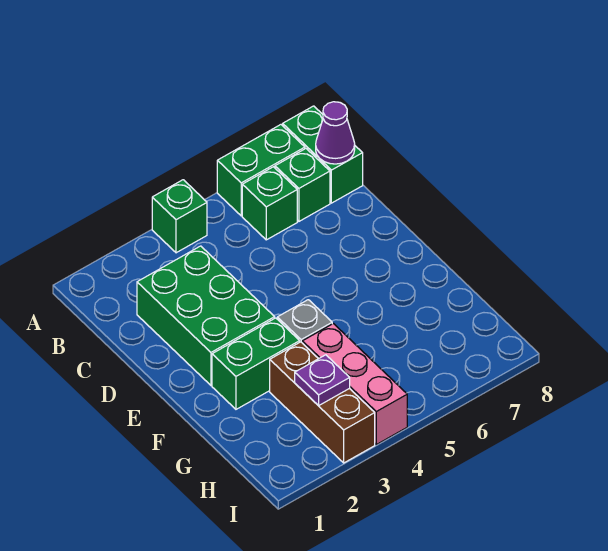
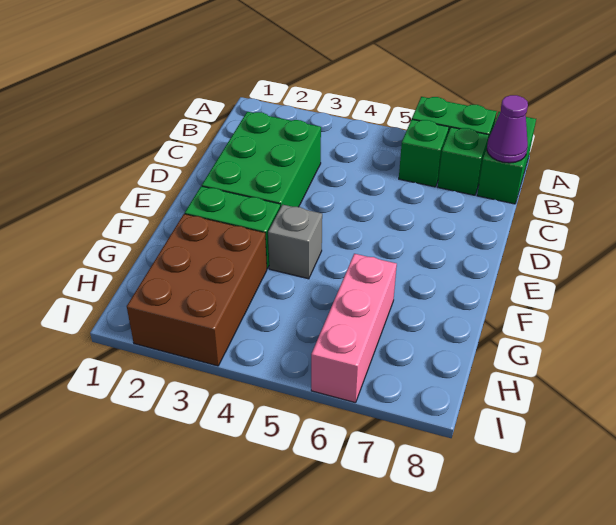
green brick A4 level 1 -> none
brown brick G3:I3 level 1 -> brown brick G2:I3 level 1
pink brick G4:I4 level 1 -> pink brick G6:I6 level 1
purple plate H3 level 2 -> none

